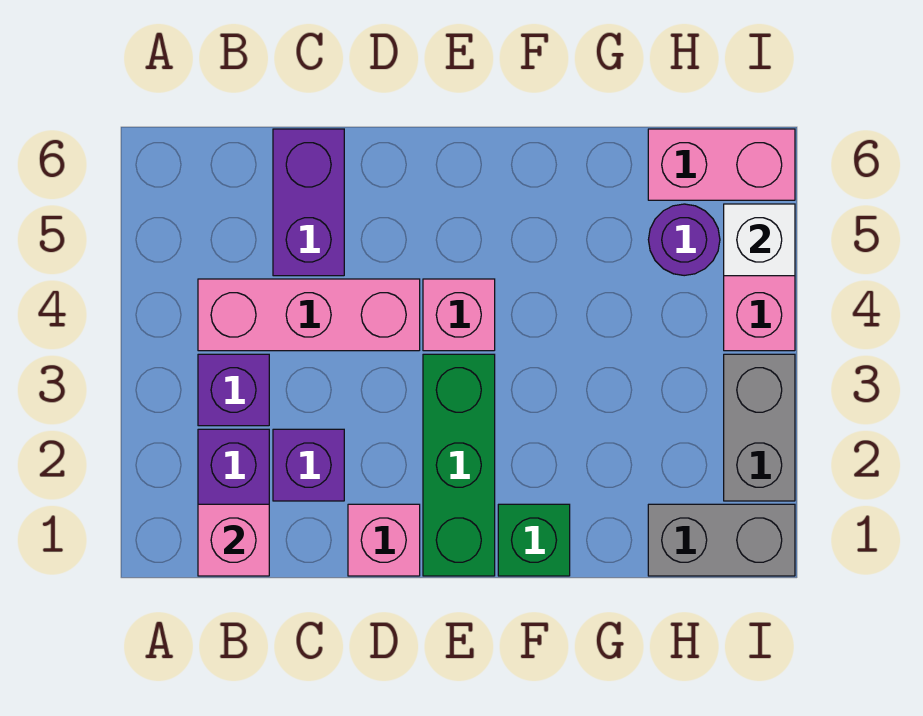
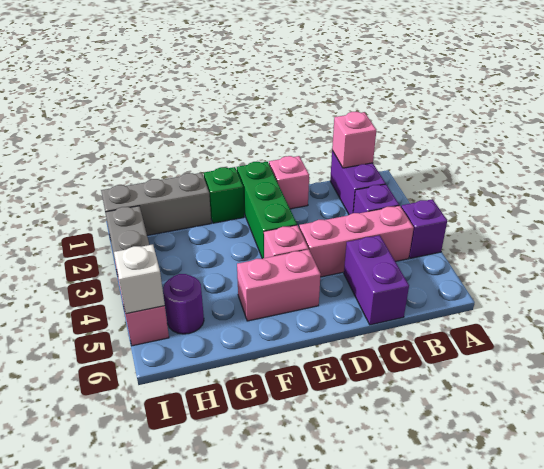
purple brick C2 level 1 -> purple brick A4 level 1
grey brick H1:I1 level 1 -> grey brick G1:I1 level 1
pink brick H6:I6 level 1 -> pink brick E5:F5 level 1

